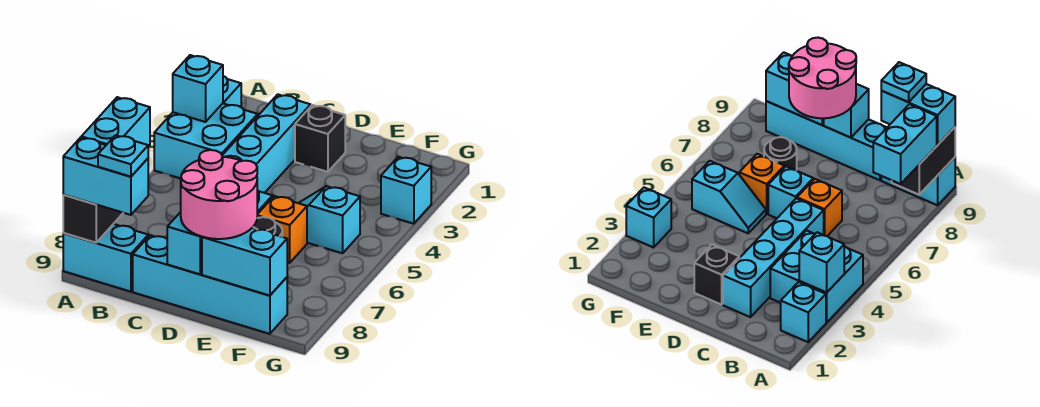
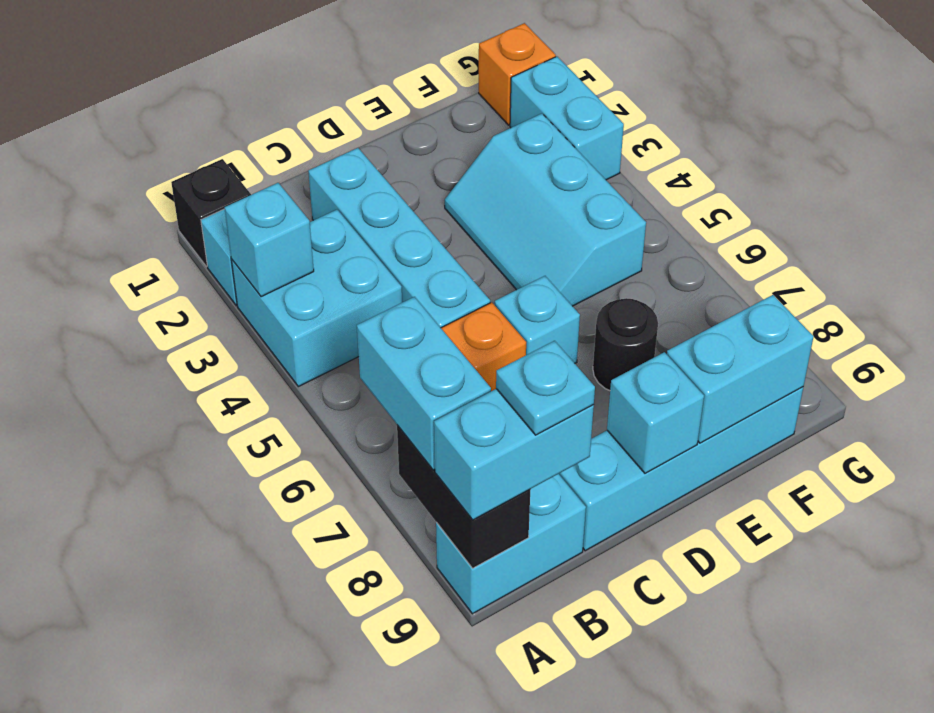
black brick D2 level 1 -> black brick A1 level 1
pink round brick D8:E9 level 3 -> none
cyan slope E5:F5 level 1 top F -> cyan slope E3:F5 level 1 top F
orange brick E6 level 1 -> orange brick G1 level 1
cyan brick G3 level 1 -> cyan brick G2:G3 level 1

